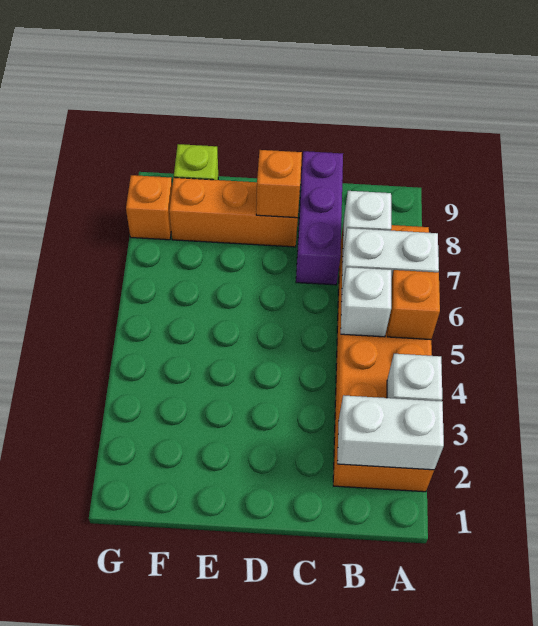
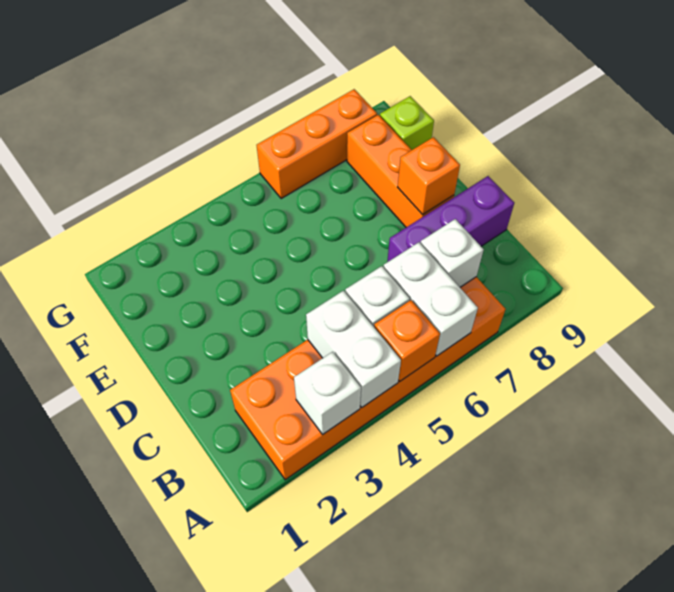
white brick A2:B2 level 2 -> white brick A4:B4 level 2
orange brick G8 level 1 -> orange brick G6:G8 level 1

